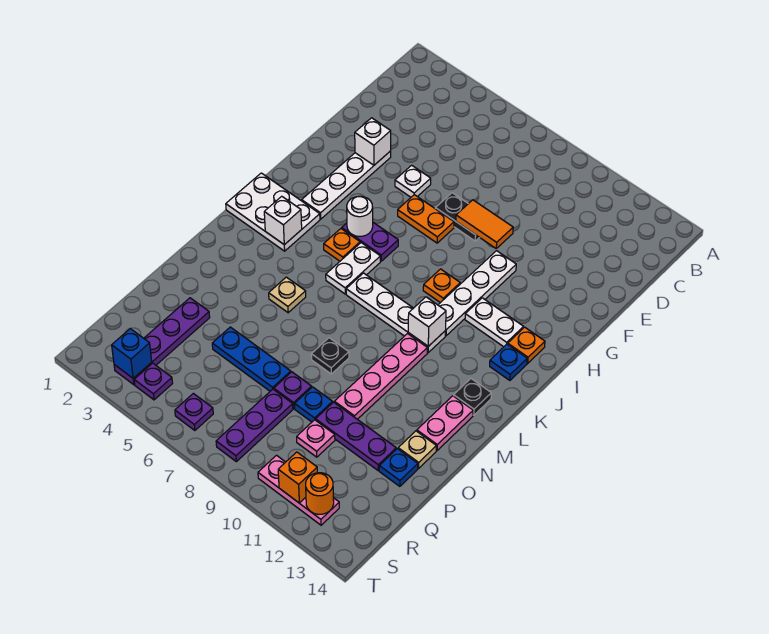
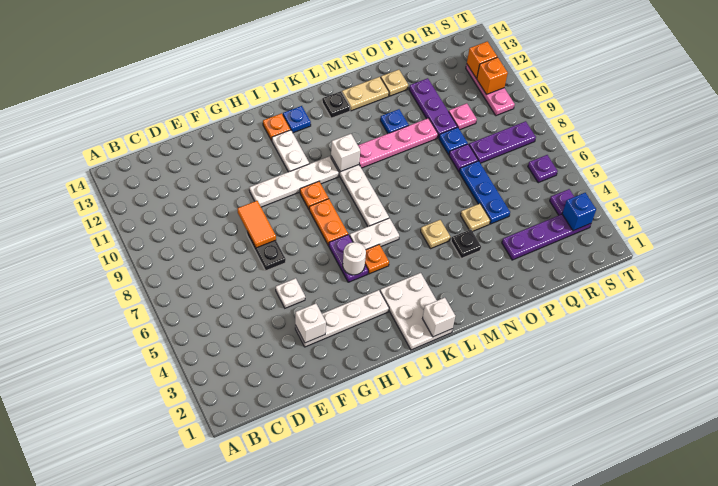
orange plate G6:G7 level 1 -> orange plate I7:I8 level 1
white brick K3 level 2 -> white brick K1 level 2
pink plate M13:N13 level 1 -> tan plate M13:N13 level 1
black plate N8 level 1 -> black plate N4 level 1
none -> tan plate O5 level 1
blue plate P13 level 1 -> blue plate N11 level 1
orange round brick S12 level 2 -> orange brick S12 level 2

